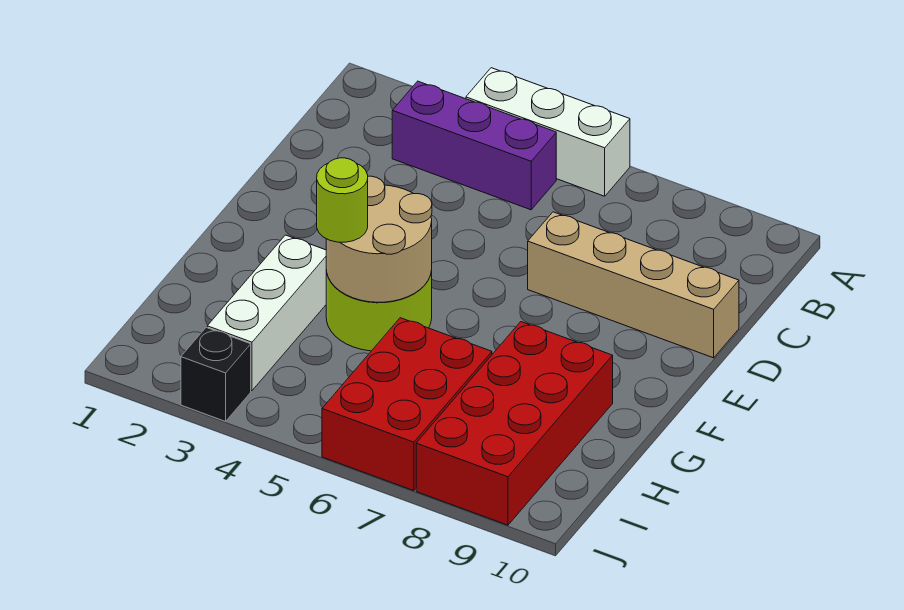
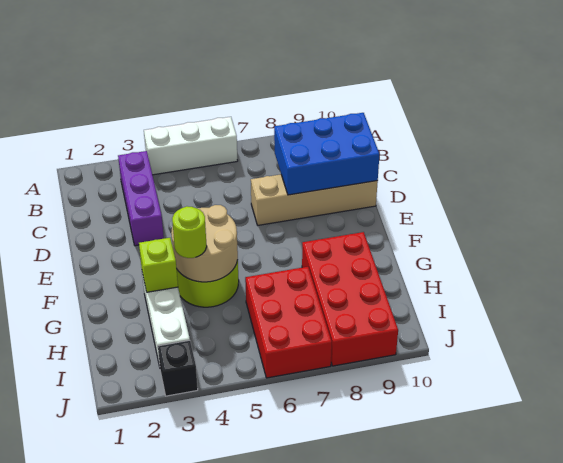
purple brick B3:B5 level 1 -> purple brick B3:D3 level 1
none -> blue brick C8:D10 level 2
none -> lime brick G3 level 2

